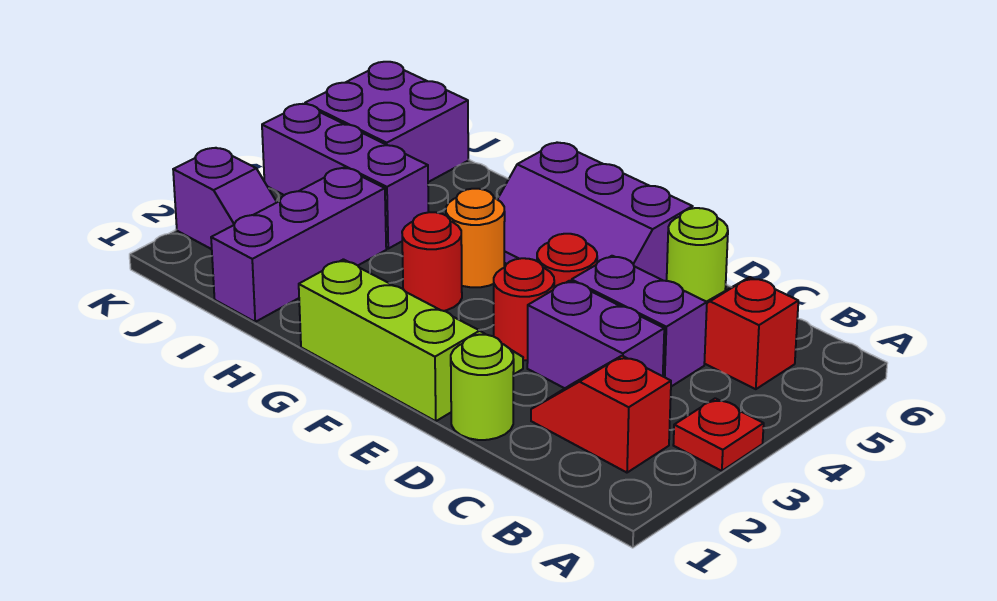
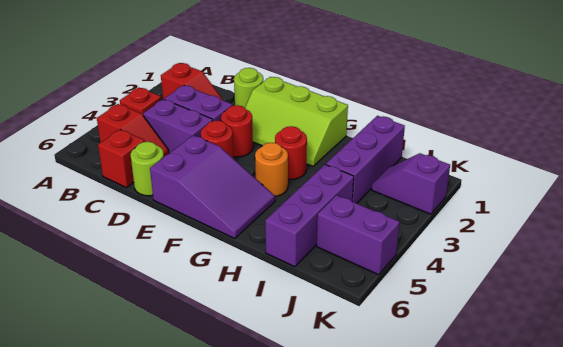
none -> red brick C6 level 1
purple slope E5:G6 level 1 top 6 -> purple slope E5:G6 level 1 top E
purple brick I4:K4 level 1 -> purple brick I4:I6 level 1
purple brick J5:K6 level 1 -> purple brick J5:K5 level 1

